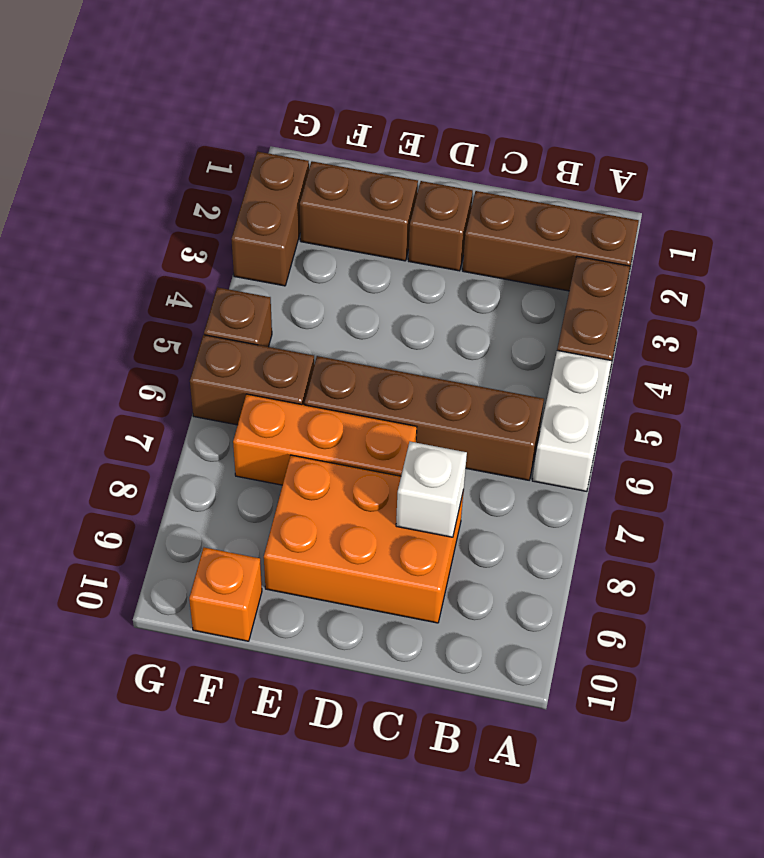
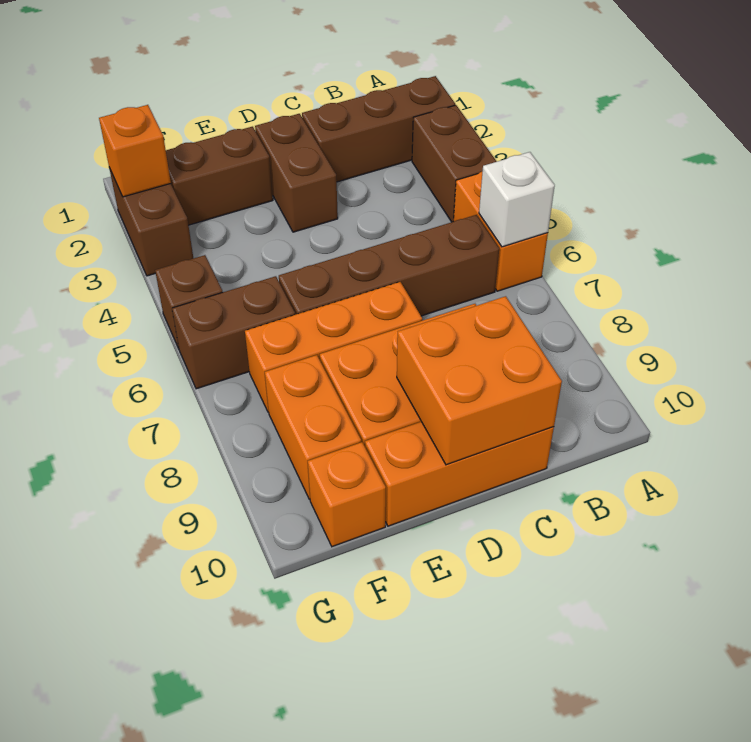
white brick A5:A6 level 1 -> orange brick A5:A6 level 1
white brick C8 level 2 -> white brick A6 level 2
none -> orange brick C9:D10 level 2
none -> orange brick C10:E10 level 1
brown brick D2 level 1 -> brown brick D2:D3 level 1
none -> orange brick F8:F9 level 1
none -> orange brick G2 level 2

